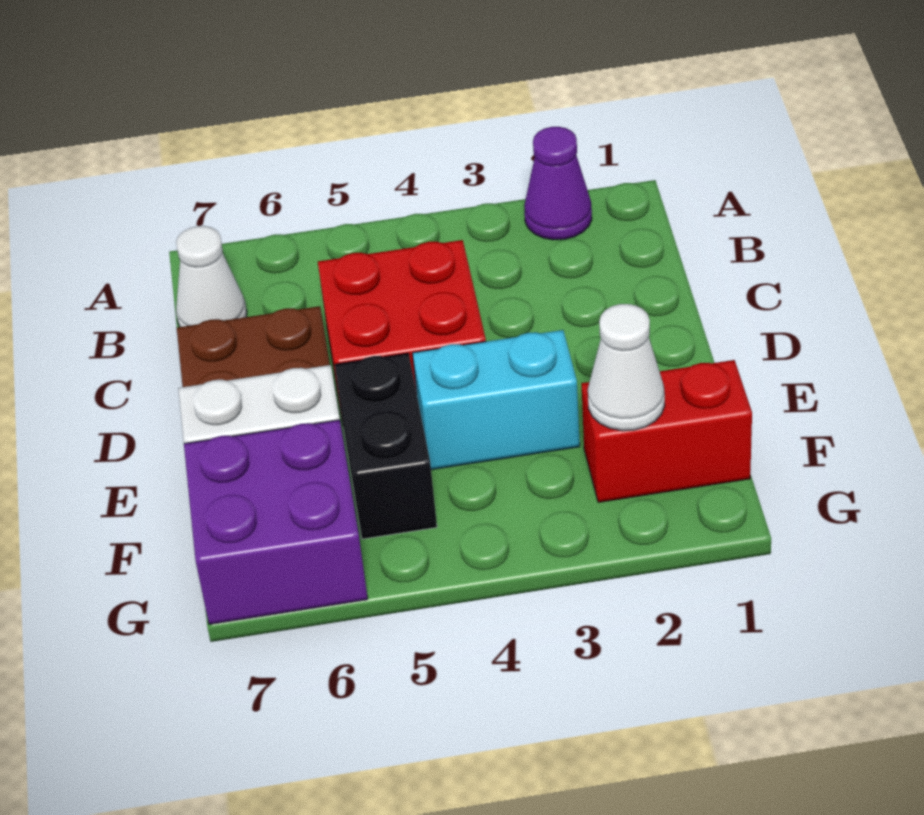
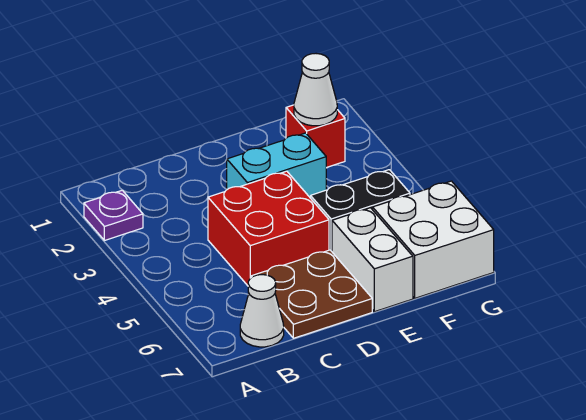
purple cone A2 level 1 -> purple plate A2 level 1
cyan brick E3:E4 level 1 -> cyan brick D3:E3 level 1
red brick F1:F2 level 1 -> red brick F2 level 1
purple brick F6:G7 level 1 -> white brick F6:G7 level 1

